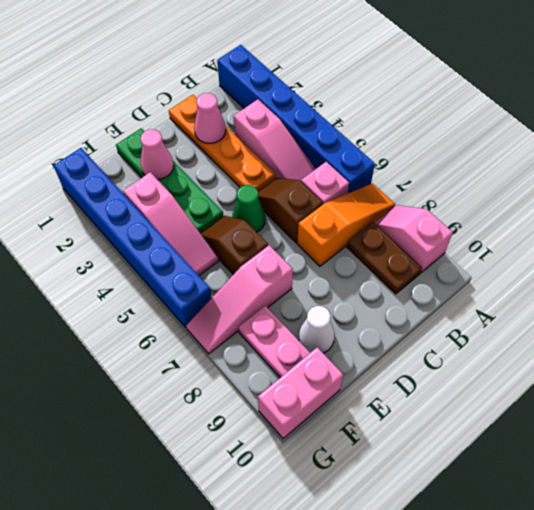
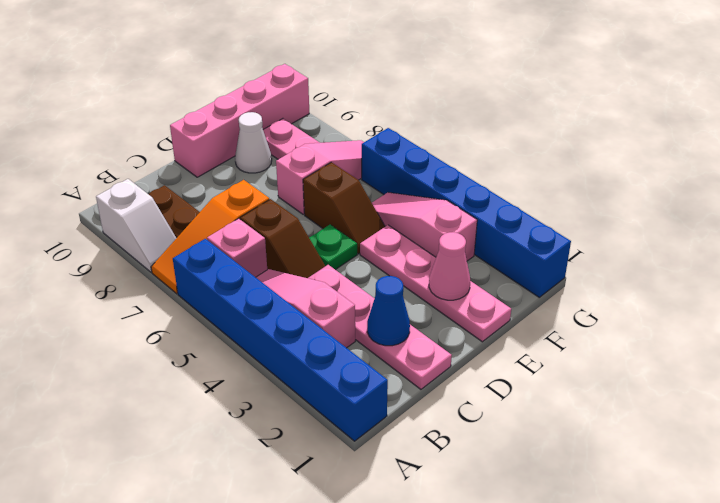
pink slope A8:A9 level 1 top 9 -> white slope A8:A9 level 1 top 9
orange plate C1:C4 level 1 -> pink plate C1:C4 level 1
pink cone C2 level 2 -> blue cone C2 level 2
green cone D5 level 1 -> green plate D5 level 1
green plate E1:E4 level 1 -> pink plate E1:E4 level 1
pink brick F10:G10 level 1 -> pink brick D10:G10 level 1

